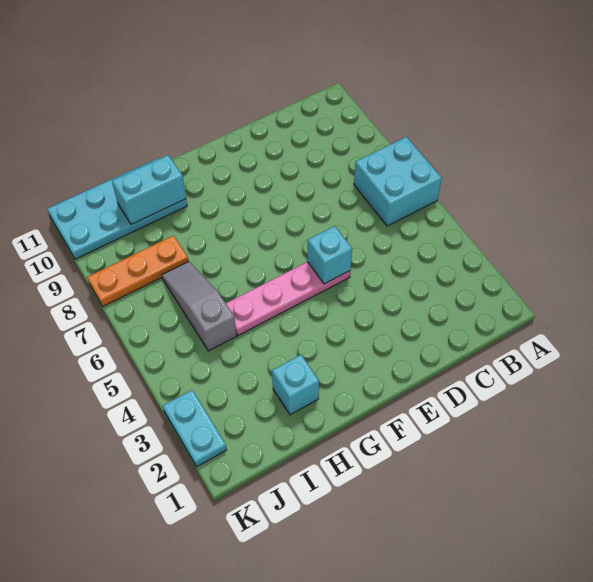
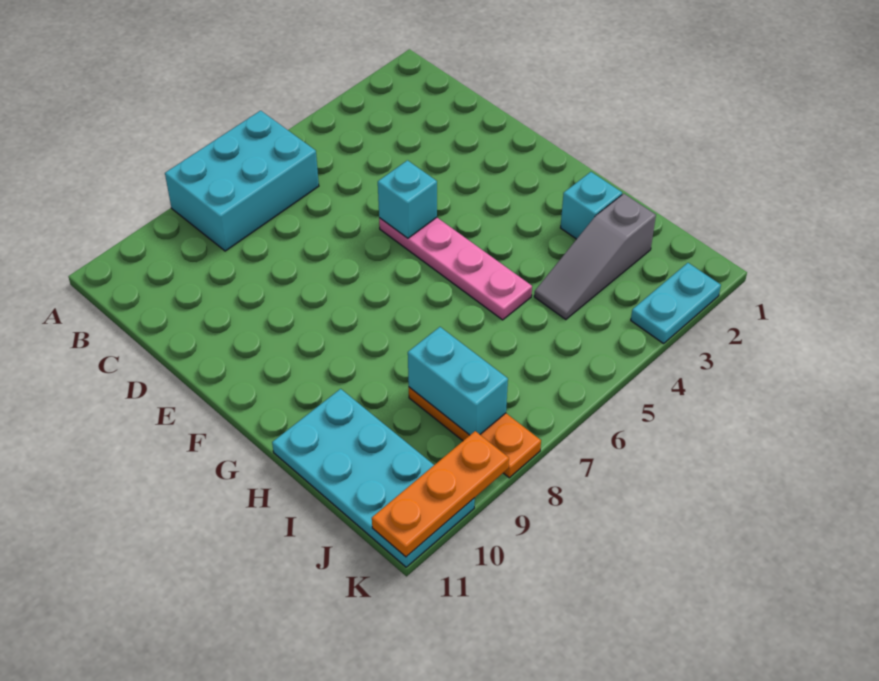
cyan brick A6:B7 level 1 -> cyan brick A6:B8 level 1
cyan brick H10:I10 level 2 -> cyan brick I8:J8 level 2
grey slope I5:I7 level 1 top 5 -> grey slope I2:I4 level 1 top 2
none -> orange plate K9:K11 level 2

